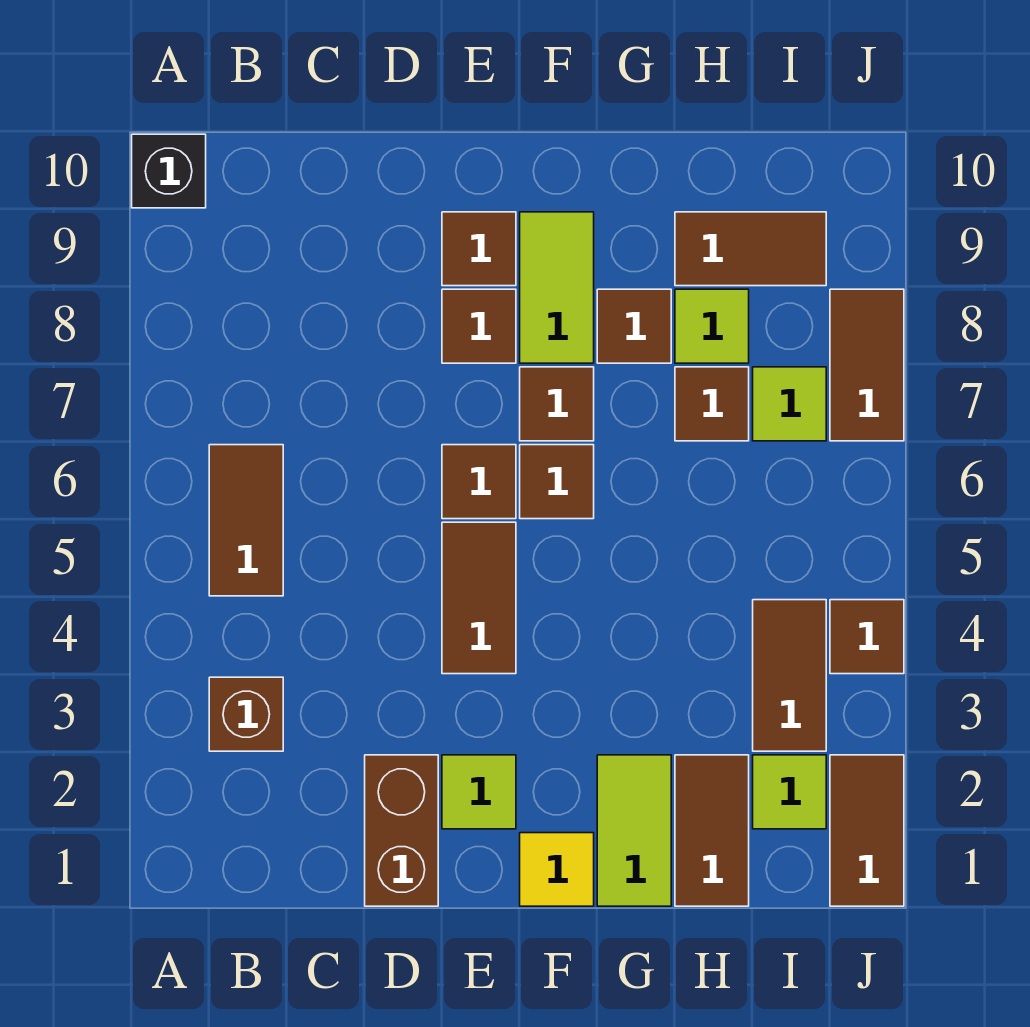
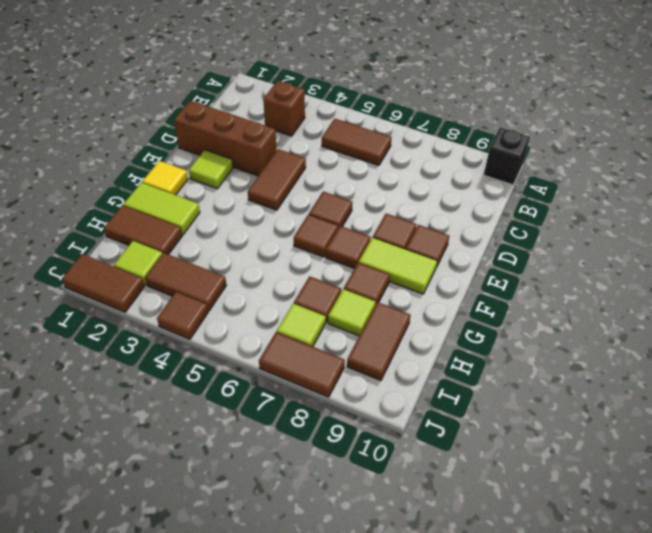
brown brick D1:D2 level 1 -> brown brick D1:D3 level 1
brown tile E4:E5 level 1 -> brown tile D4:E4 level 1

